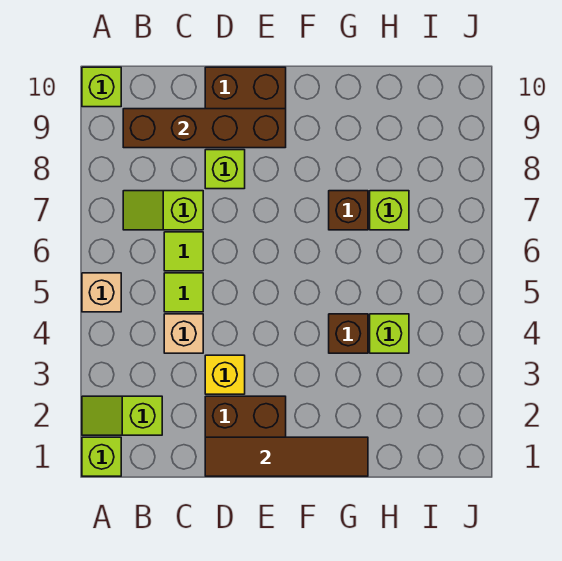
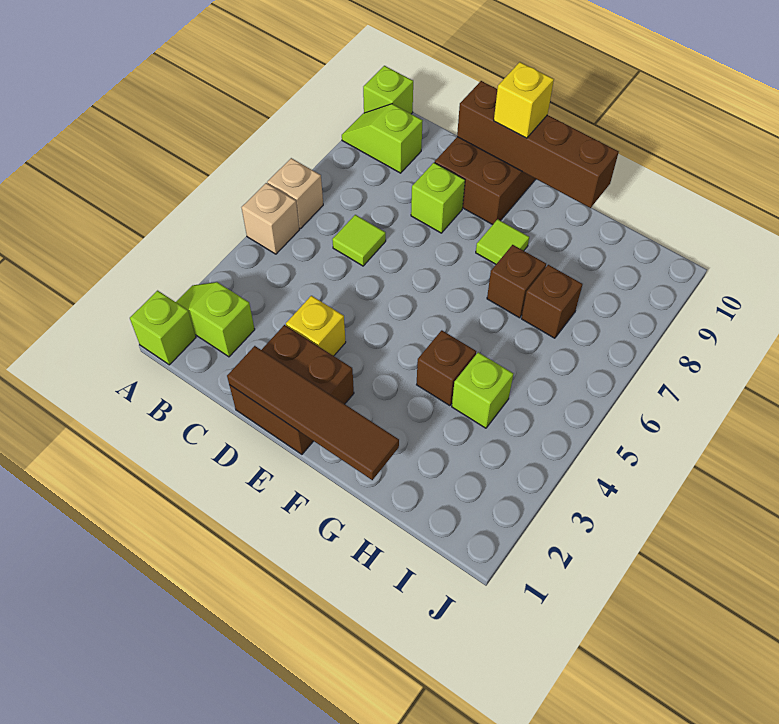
lime slope B7:C7 level 1 top C -> lime slope A9:B9 level 1 top B
brown brick B9:E9 level 2 -> brown brick D10:G10 level 2
tan brick C4 level 1 -> tan brick A6 level 1
lime tile C5 level 1 -> lime tile F8 level 1
none -> yellow brick E10 level 3
lime brick H7 level 1 -> brown brick H7 level 1

